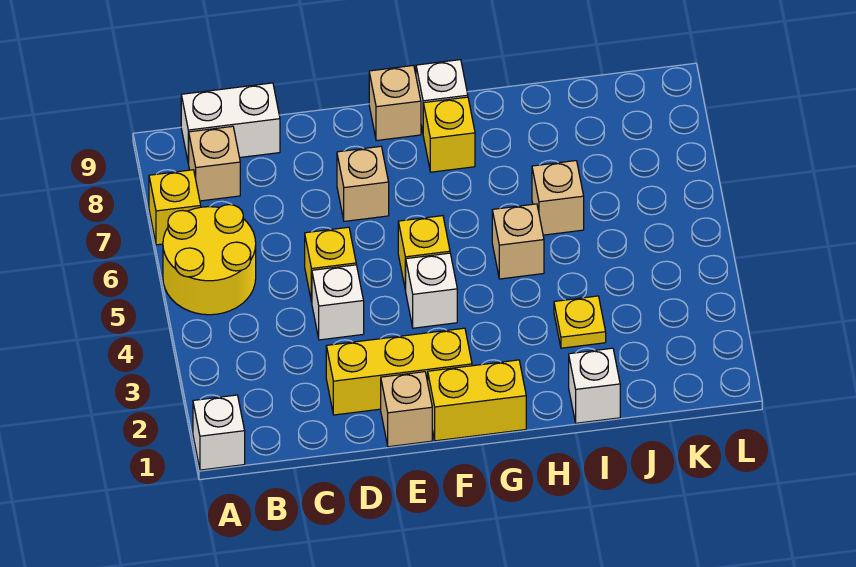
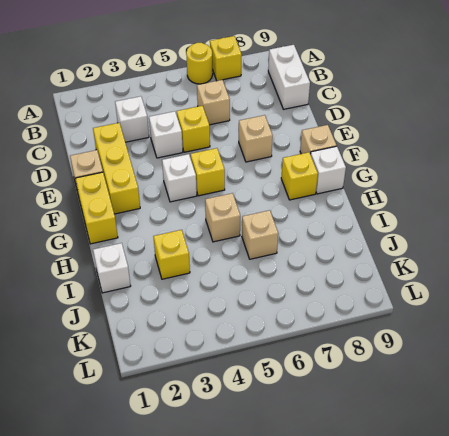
white brick A1 level 1 -> white brick C3 level 1
yellow round brick A5:B6 level 1 -> yellow round brick A6 level 1
tan brick B8 level 1 -> tan brick C6 level 1
yellow plate I3 level 1 -> yellow brick I3 level 1

